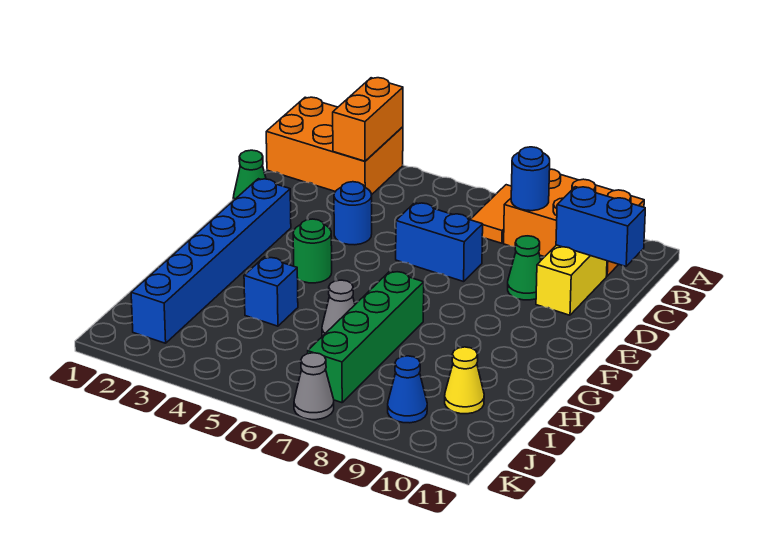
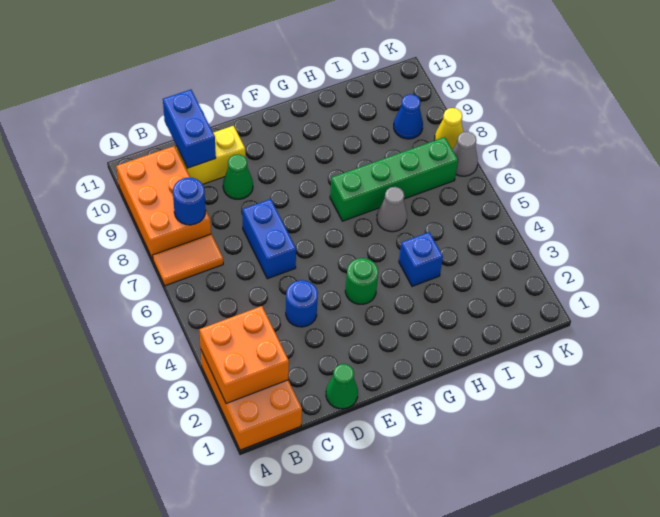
orange brick A3:B3 level 2 -> orange brick A2:B3 level 2
blue brick E2:J2 level 1 -> none
yellow cone I10 level 1 -> yellow cone K8 level 1

